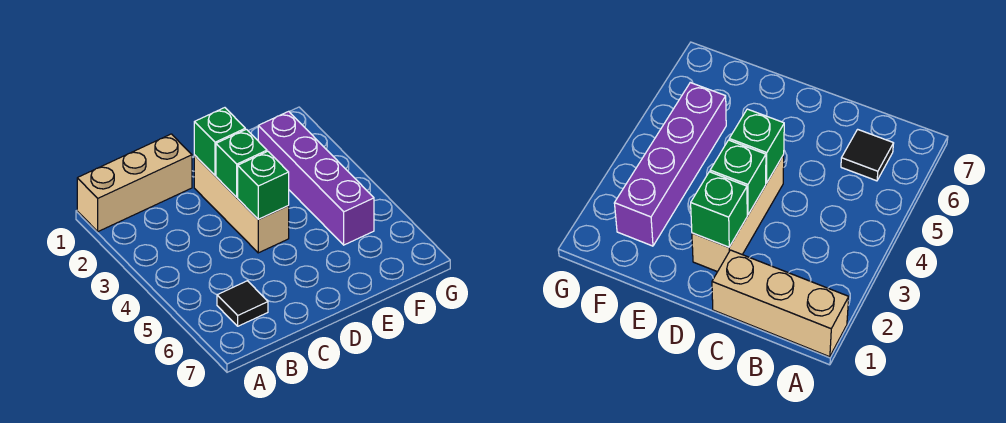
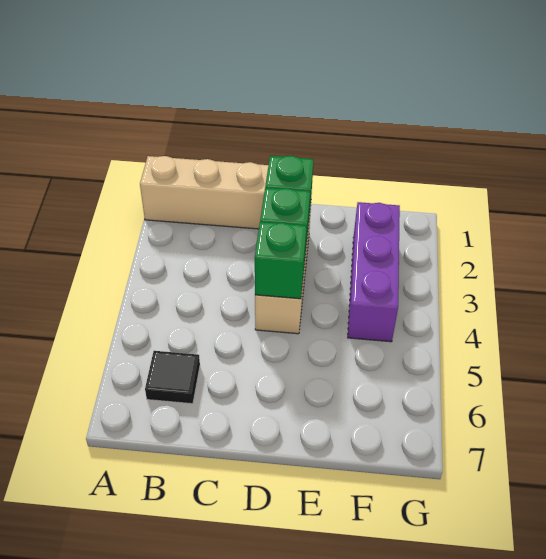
purple brick F2:F5 level 1 -> purple brick F2:F4 level 1

